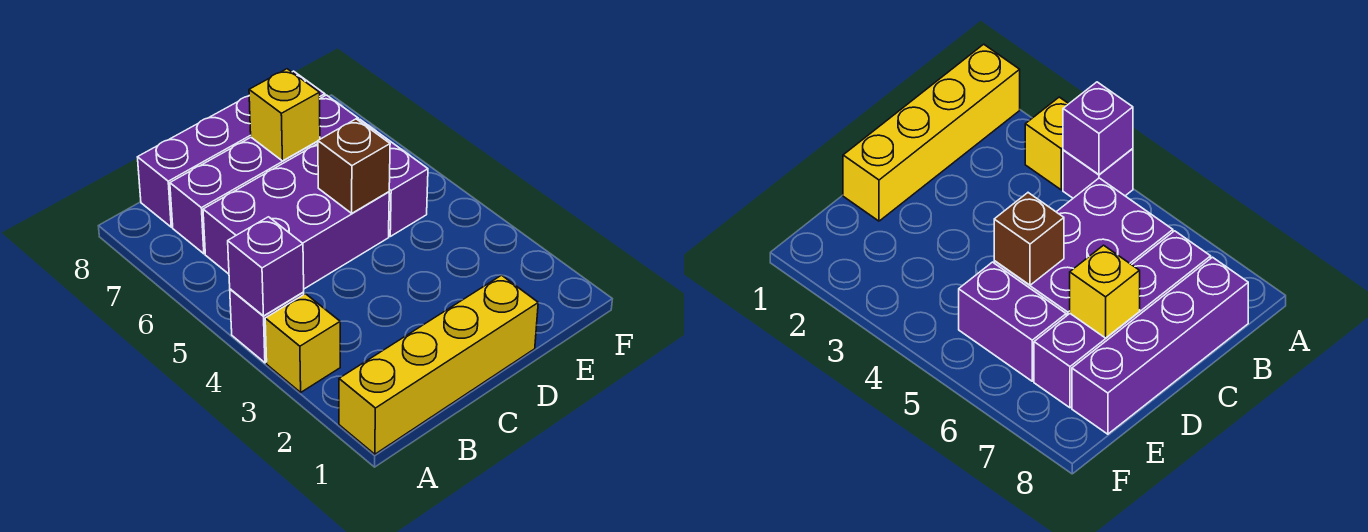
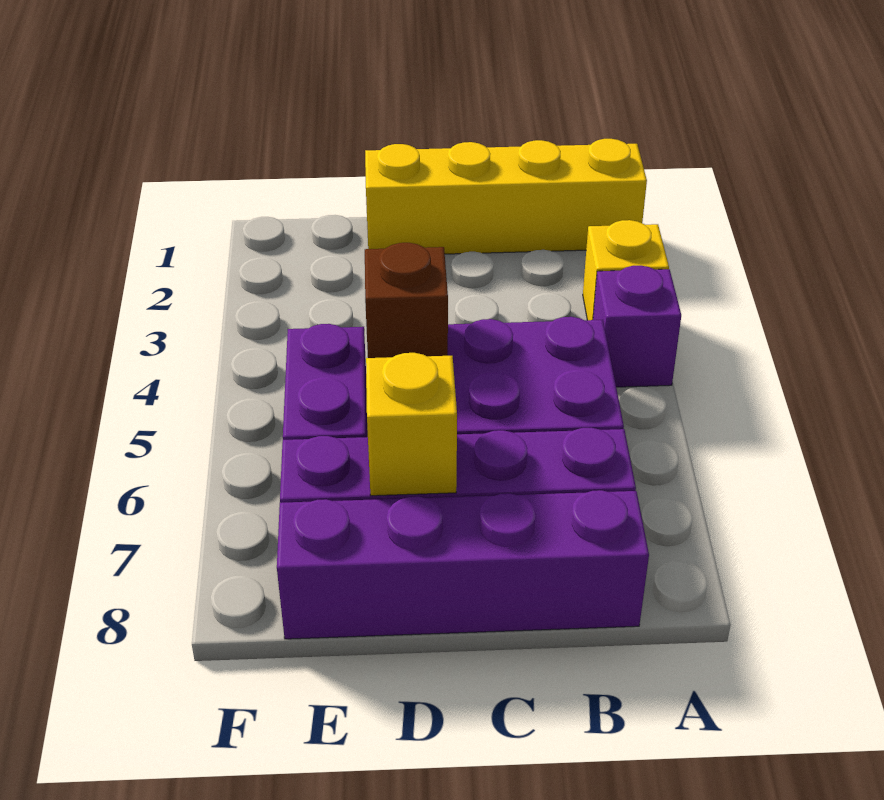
purple brick A4 level 2 -> none

